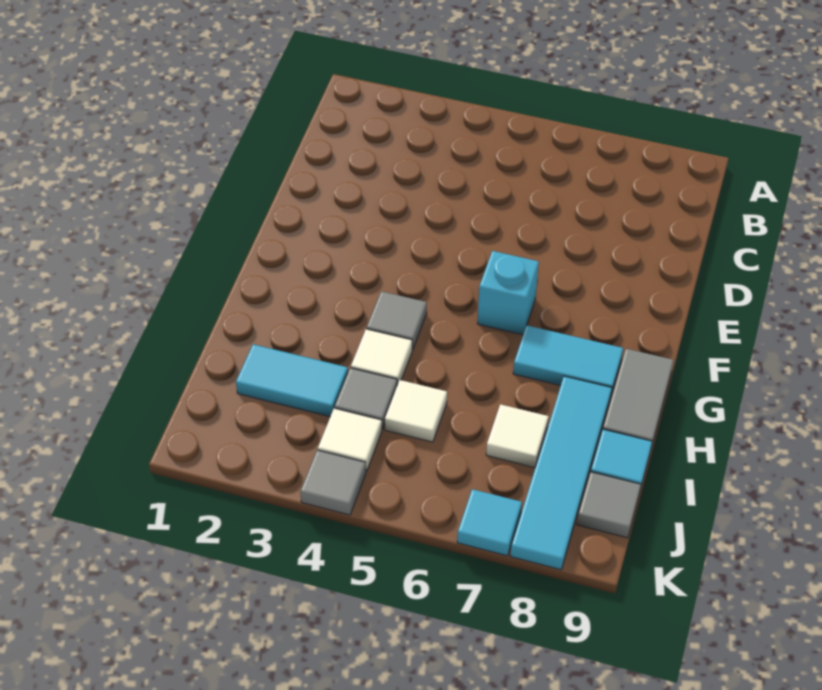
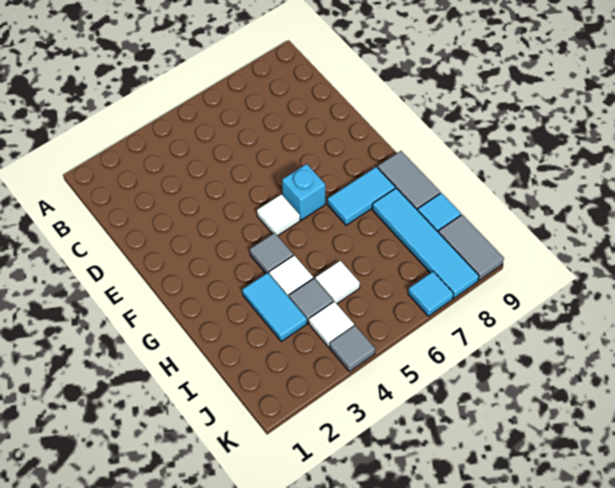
cyan tile I2:I3 level 1 -> cyan tile H3:I3 level 1
white tile I7 level 1 -> white tile F5 level 1
grey tile J9 level 1 -> grey tile J9:K9 level 1

